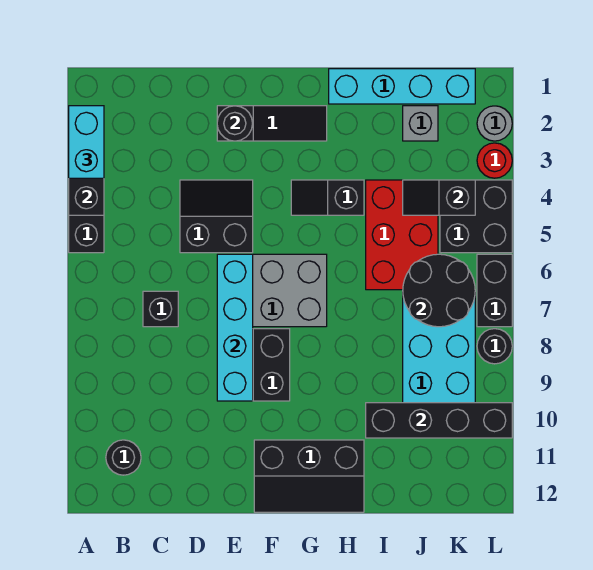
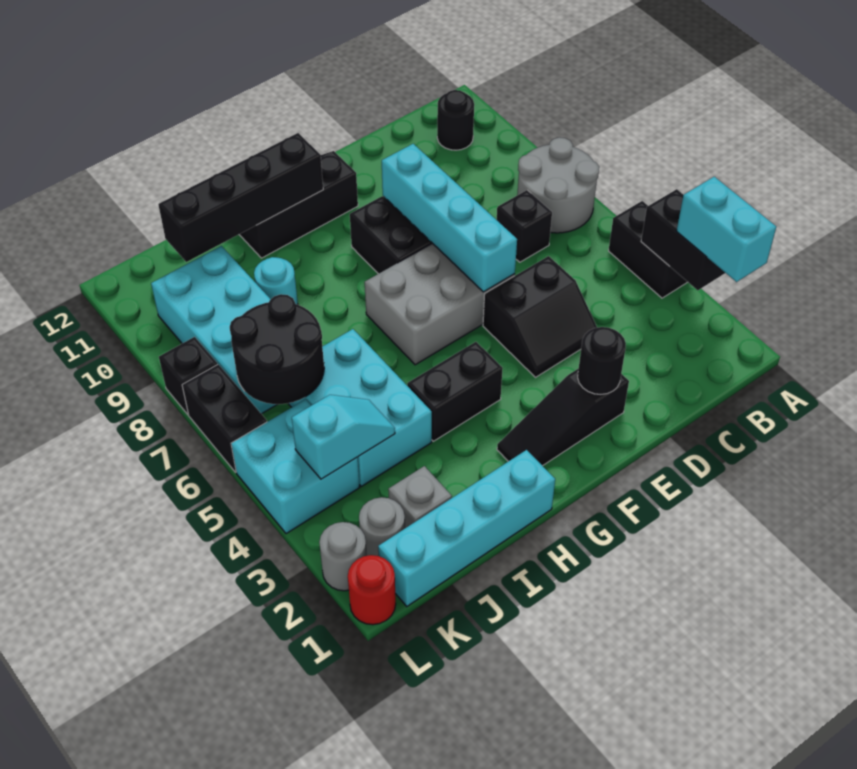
none -> grey round brick A7:B8 level 1
black slope G4:H4 level 1 top H -> black brick G4:H4 level 1
red brick I4:J6 level 1 -> cyan brick I4:J6 level 1
none -> cyan round brick I9 level 1
black brick I10:L10 level 2 -> black brick G11:J11 level 2
black slope J4:K4 level 2 top K -> cyan slope J4:K4 level 2 top K
none -> grey round brick K2 level 1
black brick K4:L5 level 1 -> cyan brick K4:L5 level 1
red round brick L3 level 1 -> red round brick L1 level 1
black round brick L8 level 1 -> black brick L8 level 1

